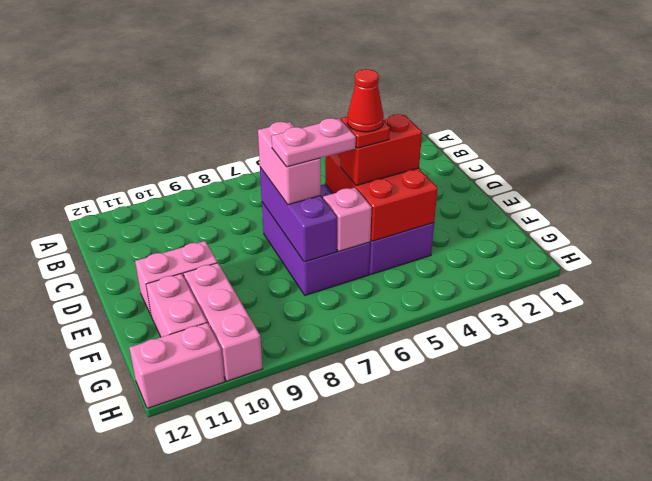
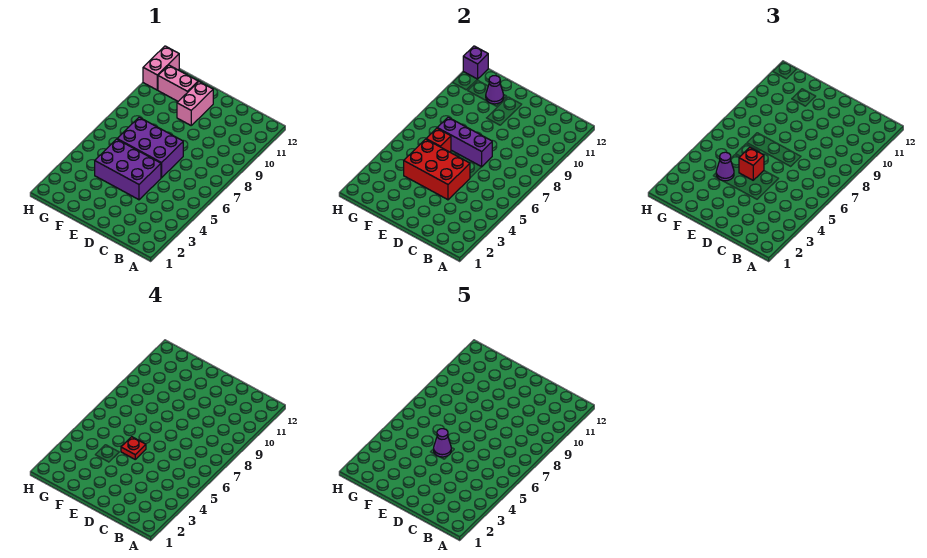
pink brick D7:E7 level 3 -> none
red brick E4:E5 level 3 -> red brick E5 level 3
red cone E5 level 5 -> purple cone E5 level 5
pink plate E6:E7 level 4 -> none
none -> purple cone F4 level 3
pink brick F6 level 2 -> red brick F6 level 2
pink brick F10:H10 level 1 -> none
none -> purple cone F11 level 2
none -> purple brick H12 level 2

